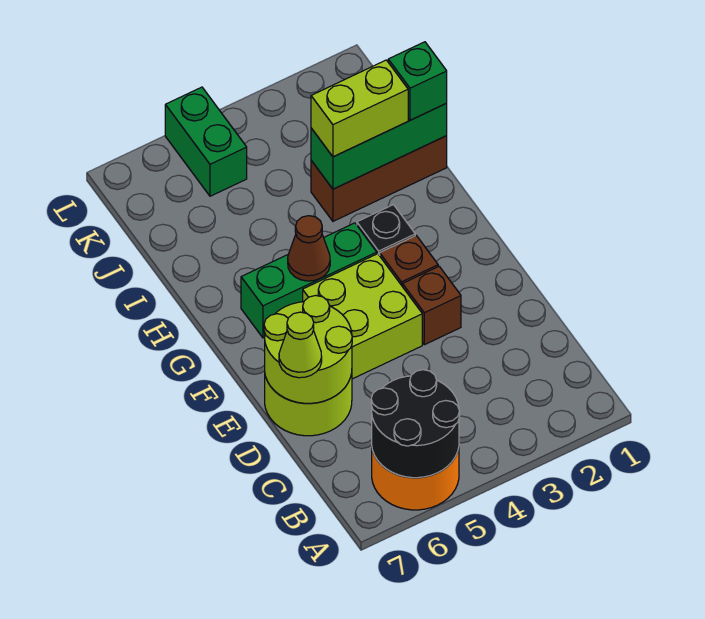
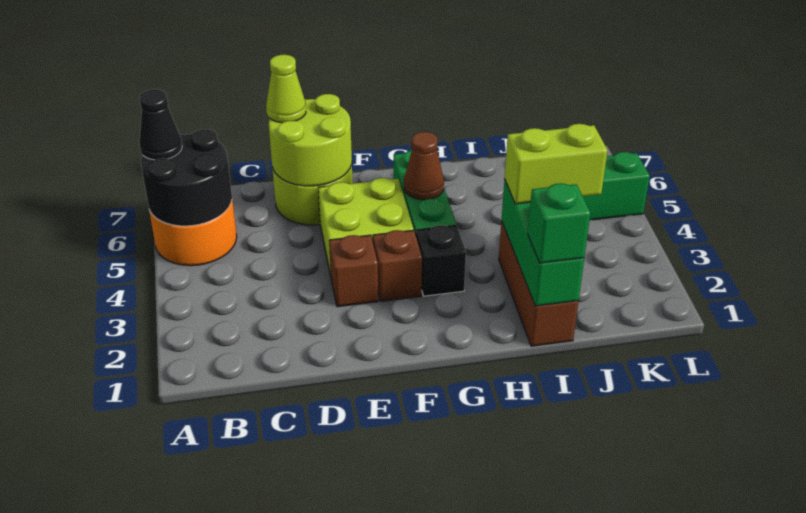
none -> black cone A6 level 3
lime brick I2:I3 level 3 -> lime brick I3:J3 level 3

